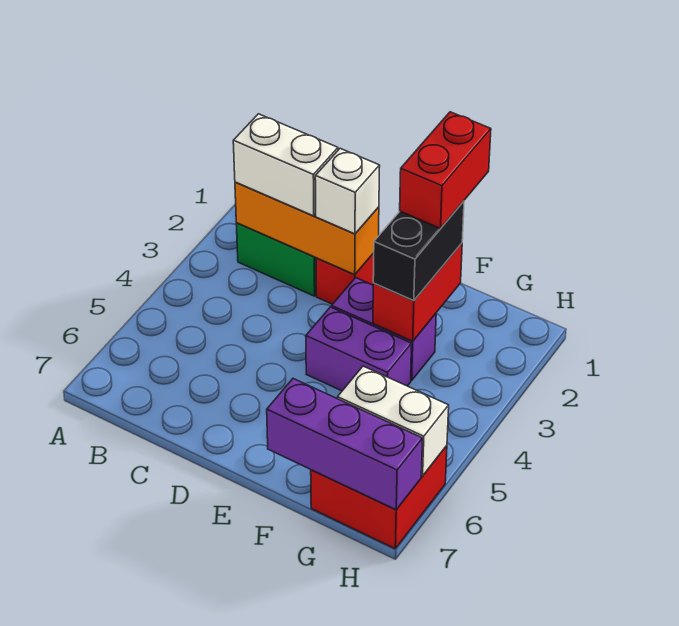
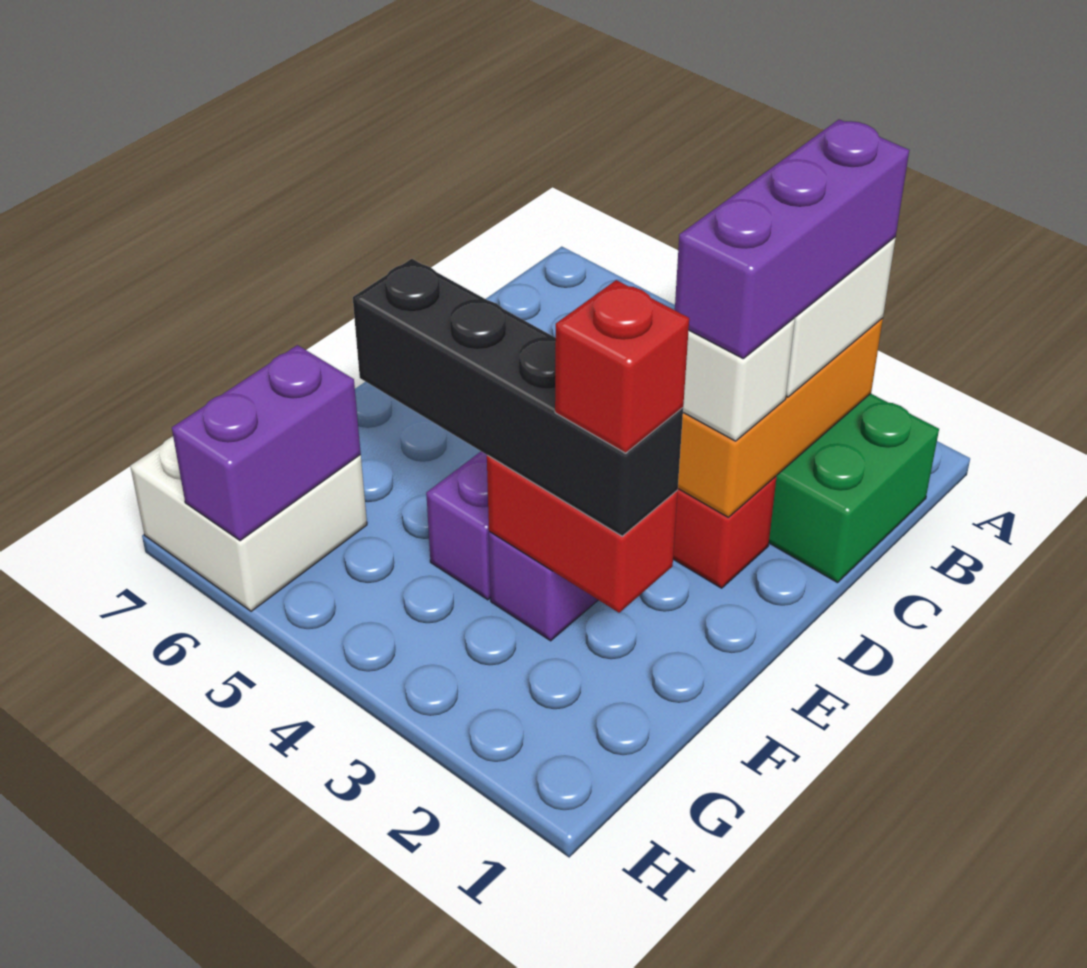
red brick F1:F2 level 4 -> red brick F2 level 4
black brick F2:F3 level 3 -> black brick F2:F5 level 3
purple brick F7:H7 level 2 -> purple brick B2:D2 level 4
red brick G6:H7 level 1 -> white brick G6:H7 level 1
white brick G6:H6 level 2 -> purple brick G6:H6 level 2

